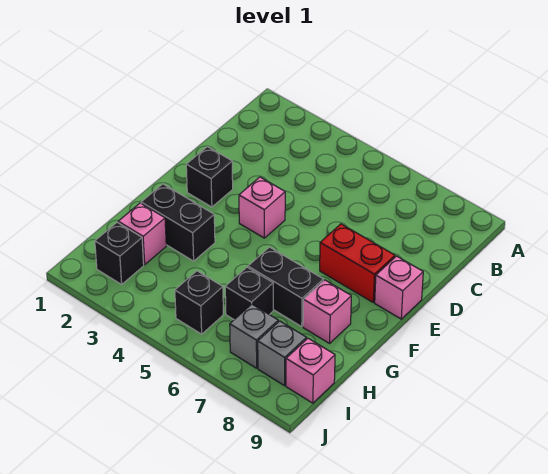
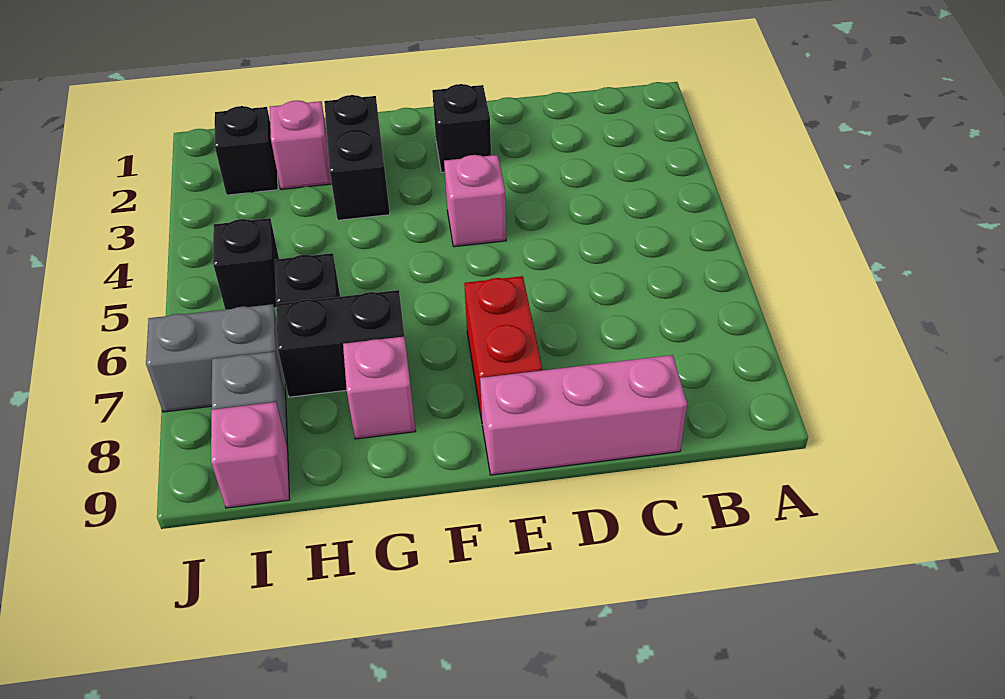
pink brick E9 level 1 -> pink brick C9:E9 level 1
black brick G6:G7 level 1 -> black brick G7:H7 level 1
grey brick I7 level 1 -> grey brick I7:J7 level 1

